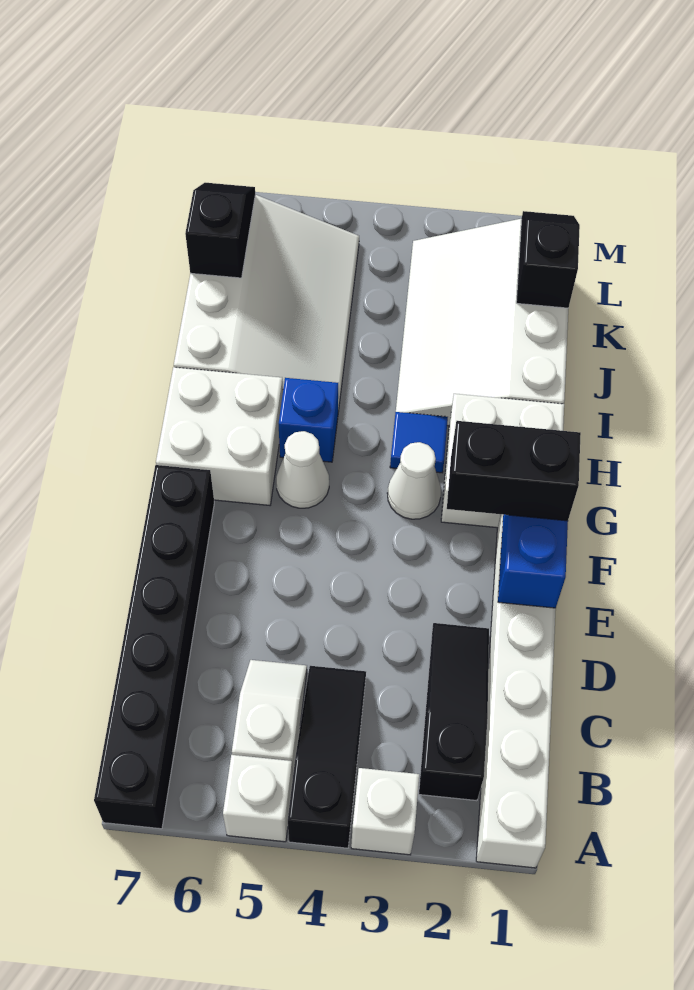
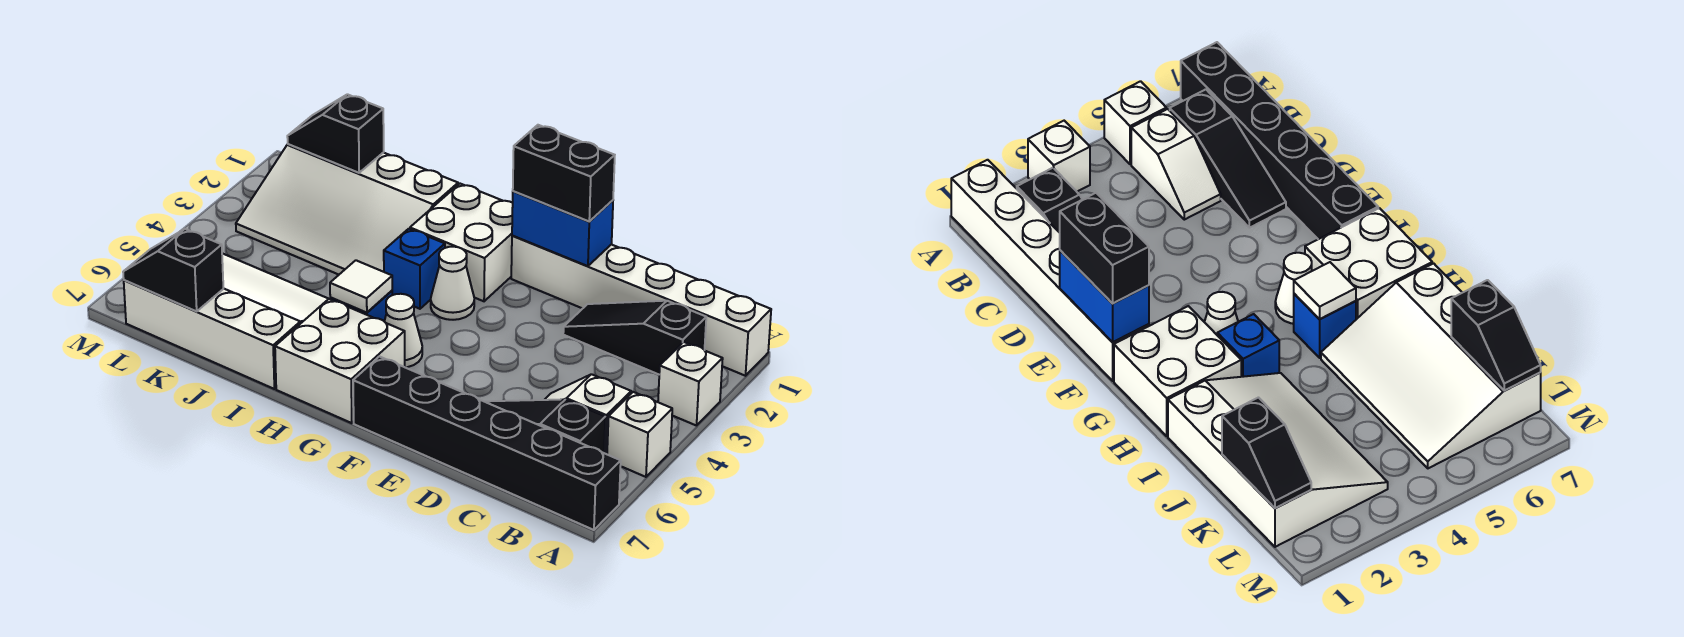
black slope A4:C4 level 1 top A -> black slope B6:D6 level 1 top B
black brick F1:F2 level 3 -> black brick E1:F1 level 3
blue tile H3 level 1 -> blue brick H3 level 1
none -> white tile H5 level 2

